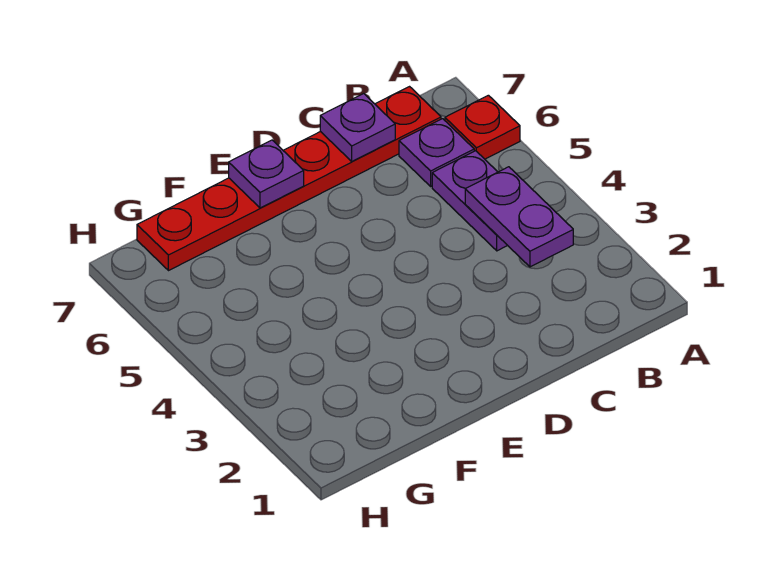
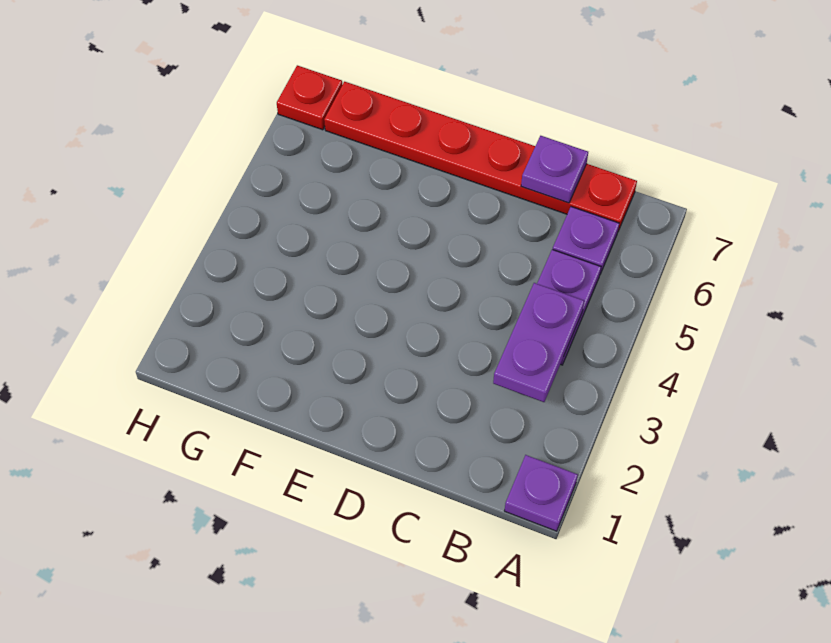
red plate A6 level 1 -> red plate H7 level 1
purple plate E7 level 2 -> purple plate A1 level 1

